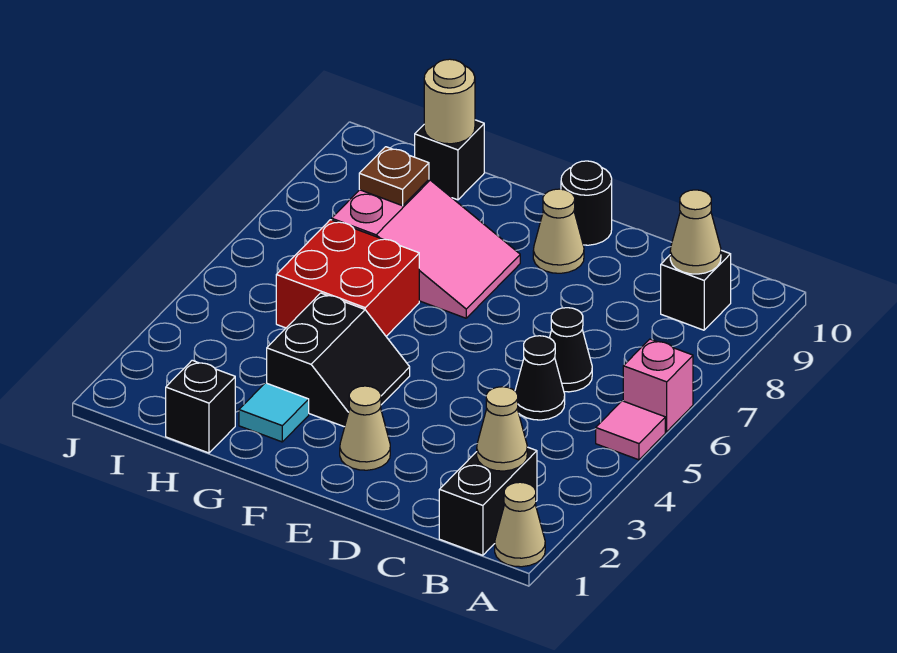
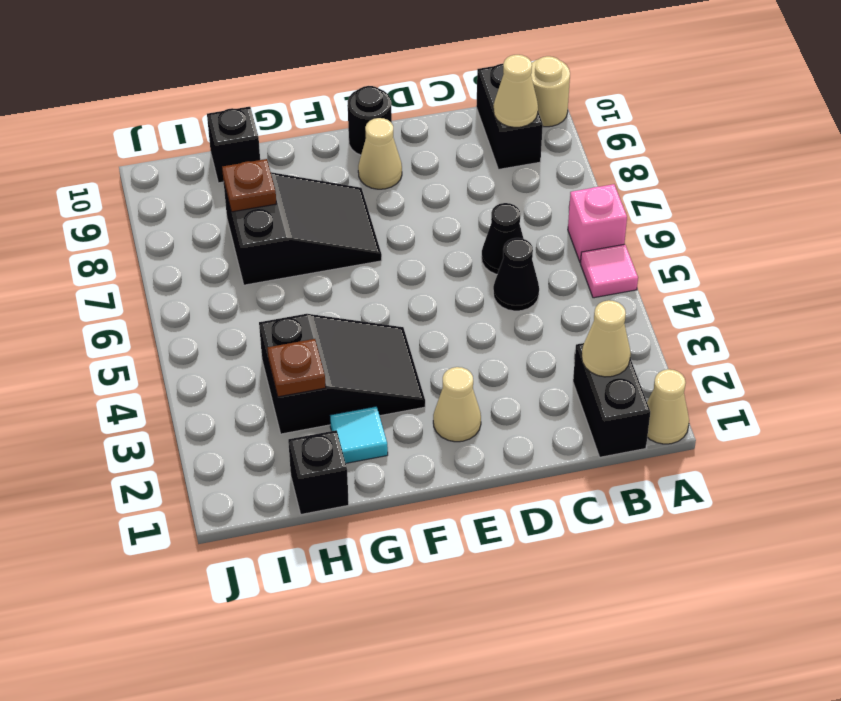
black brick B9 level 1 -> black brick B9:B10 level 1
black slope F3:G4 level 1 top G -> black slope F3:H4 level 1 top H
pink slope F7:H8 level 1 top H -> black slope F7:H8 level 1 top H
red brick G5:H6 level 1 -> none
none -> brown plate H3 level 2
tan round brick H10 level 2 -> tan round brick A10 level 1

